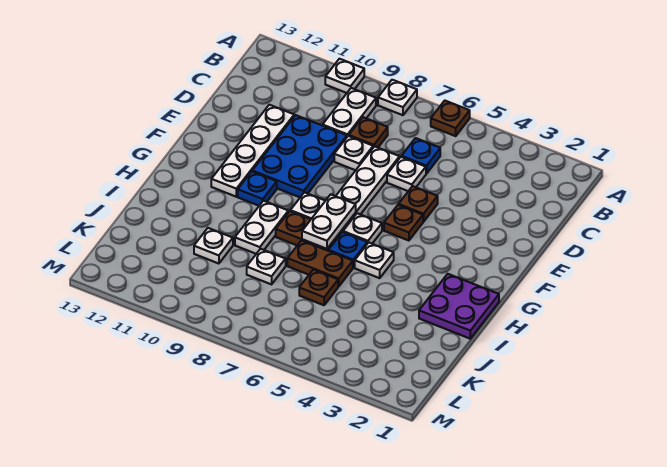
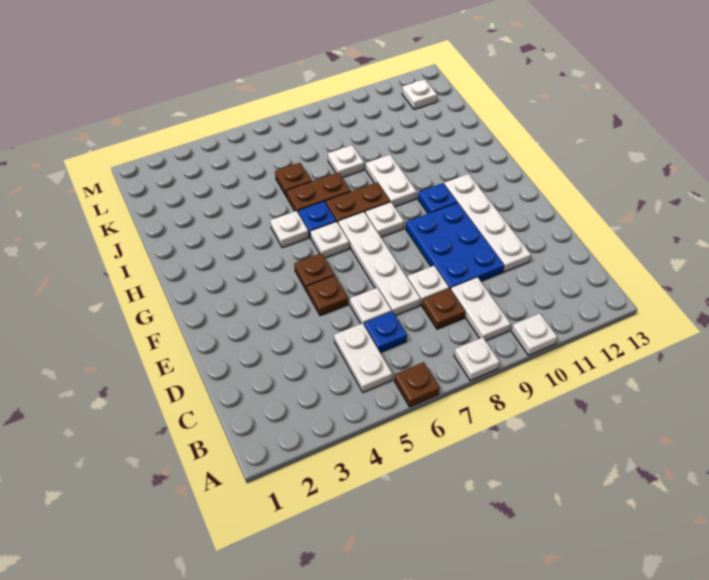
white plate G7:H7 level 2 -> white plate B5:C5 level 1
purple plate H1:I2 level 1 -> none
white plate J10 level 1 -> white plate L12 level 1

